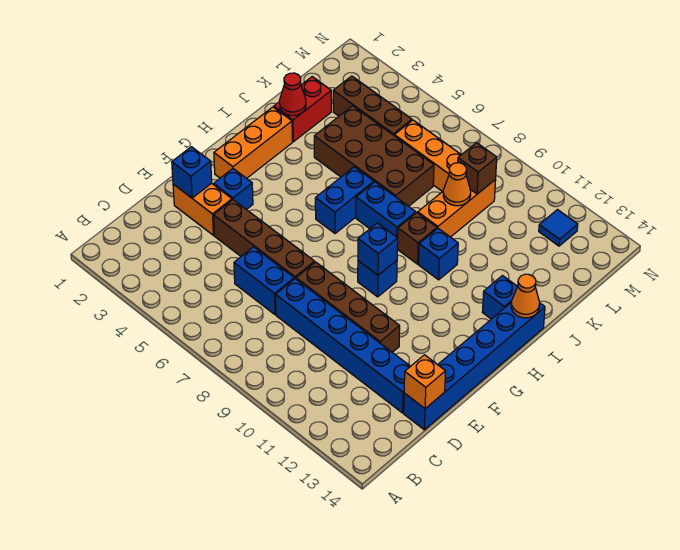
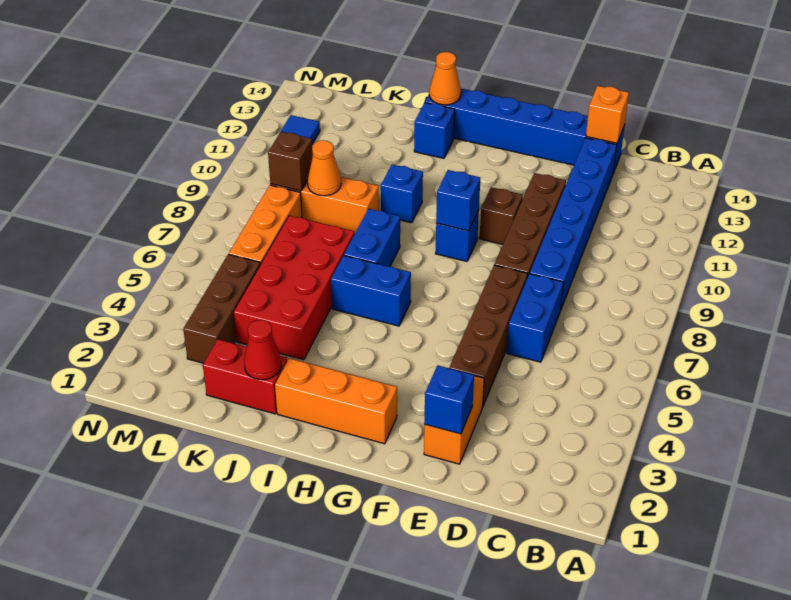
blue brick F3 level 1 -> none
brown brick I9 level 1 -> brown brick F10 level 1
brown brick J4:K7 level 1 -> red brick J4:K7 level 1

